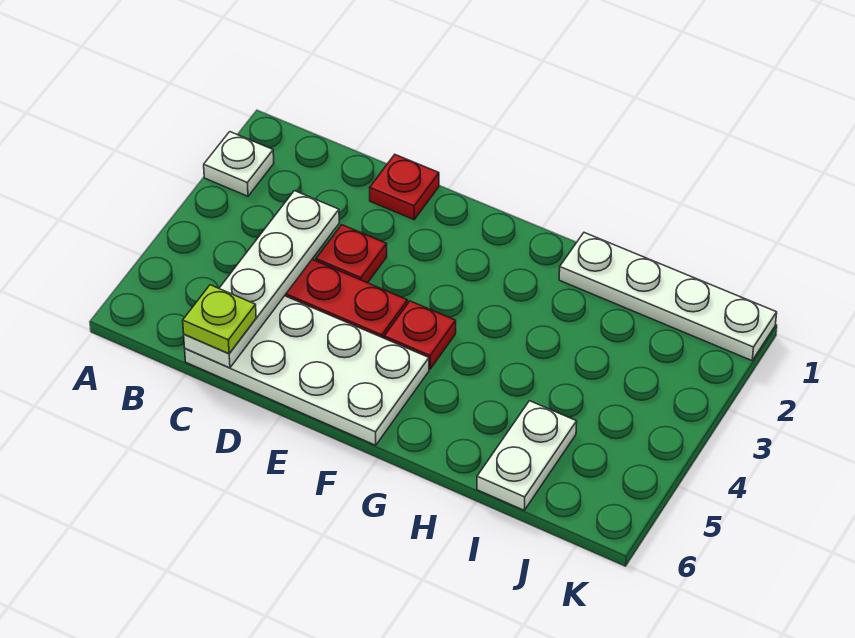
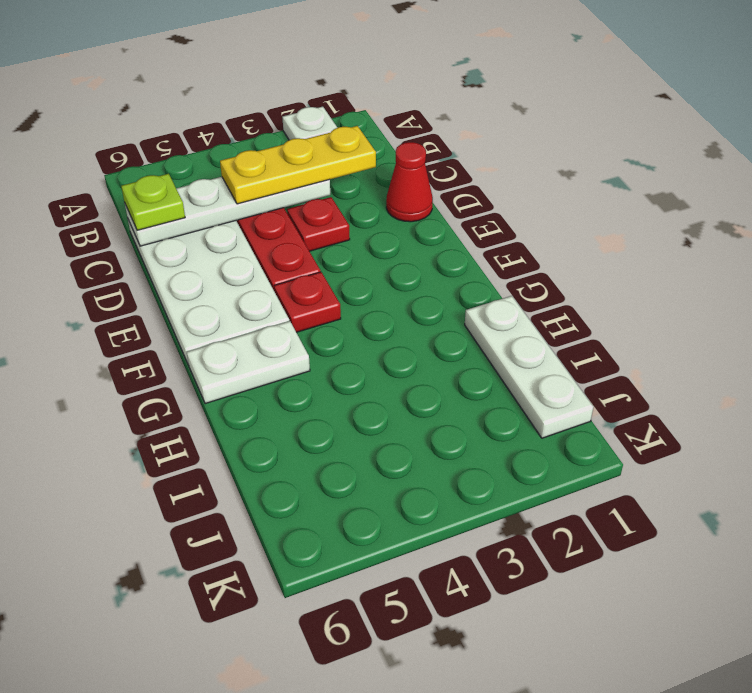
none -> yellow plate C2:C4 level 3
red plate D1 level 1 -> red cone D1 level 1
white plate H1:K1 level 1 -> white plate H1:J1 level 1
white plate I5:I6 level 1 -> white plate G5:G6 level 1

